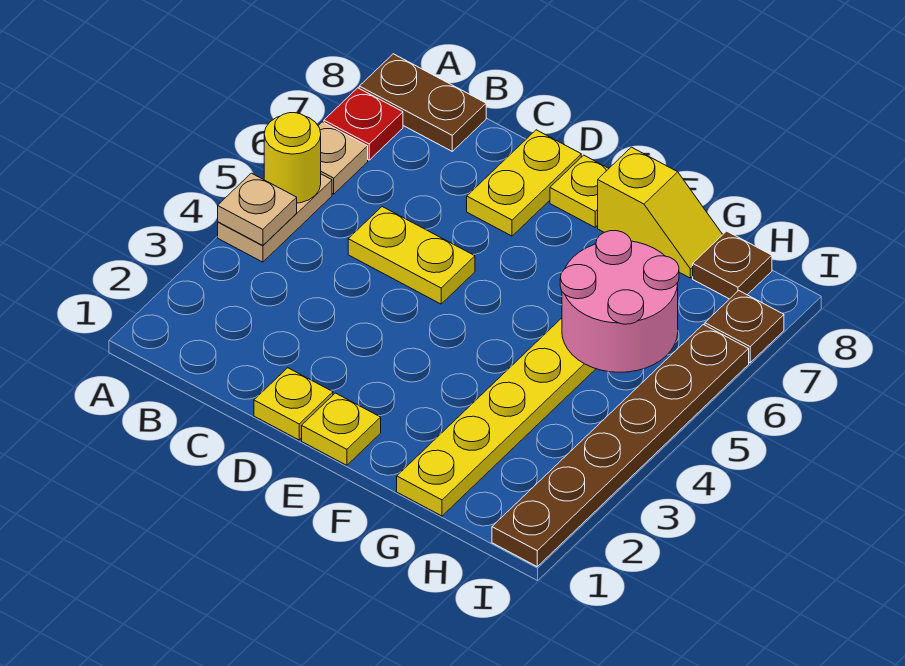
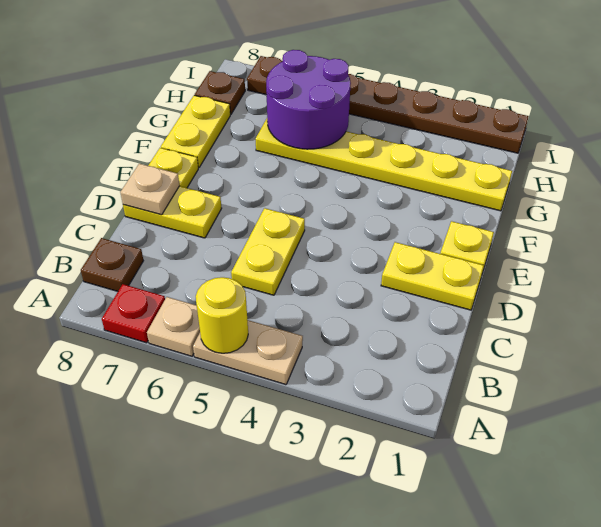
tan plate A4 level 2 -> tan plate D8 level 2
brown plate A8:B8 level 1 -> brown plate B8 level 1
yellow plate D1 level 1 -> yellow plate D1:D2 level 1
yellow slope F8:G8 level 1 top F -> yellow plate F8:G8 level 1
pink round brick G5:H6 level 2 -> purple round brick G5:H6 level 2

